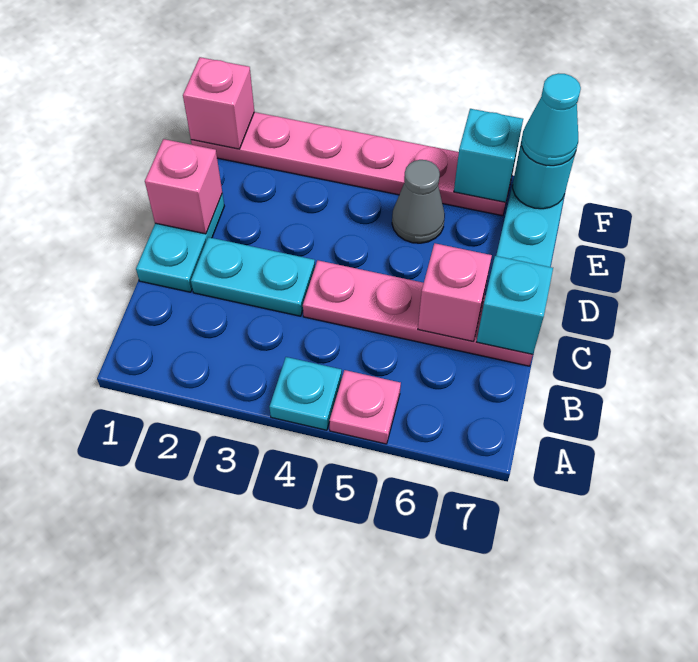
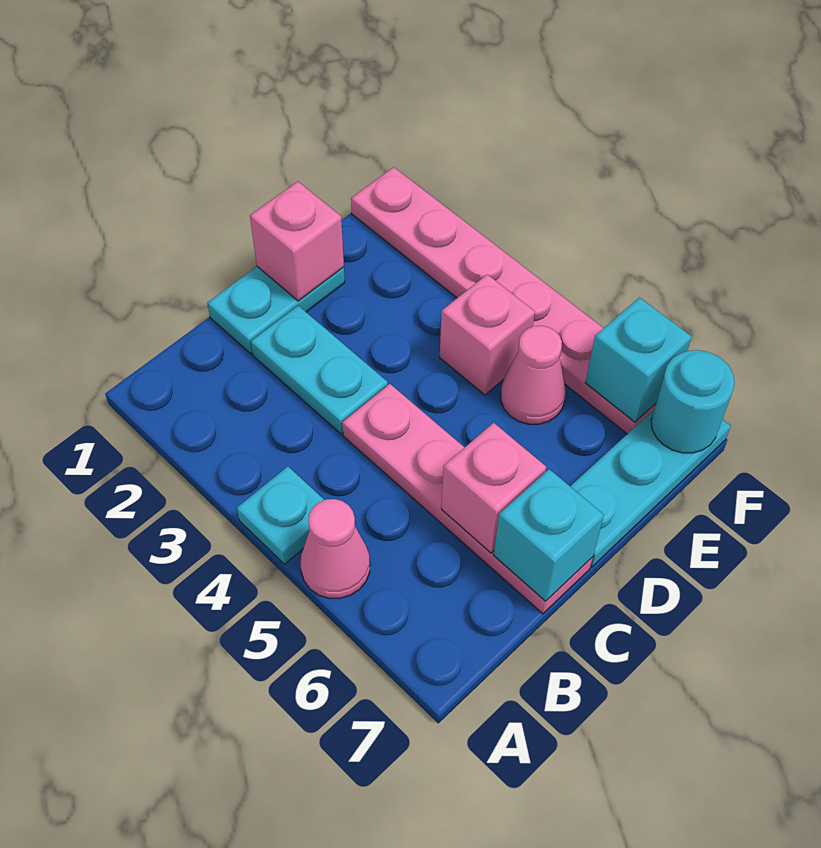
pink plate A5 level 1 -> pink cone A5 level 1
grey cone E5 level 1 -> pink cone E5 level 1
pink brick F1 level 2 -> pink brick E4 level 1
cyan cone F7 level 3 -> none

